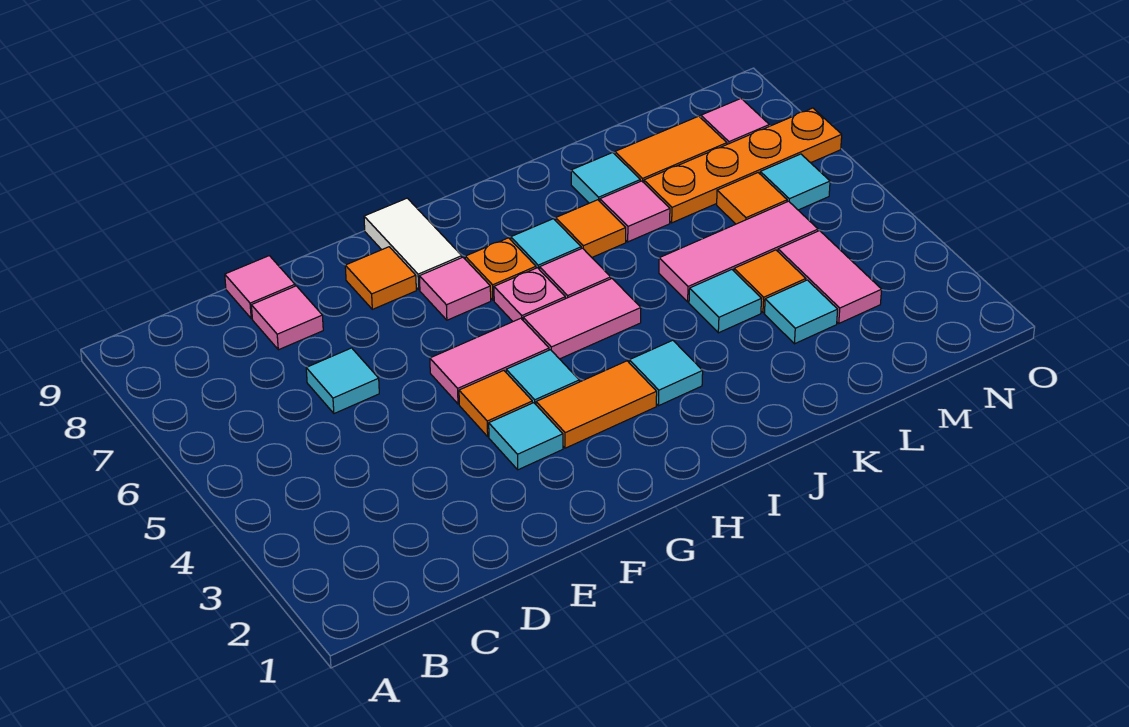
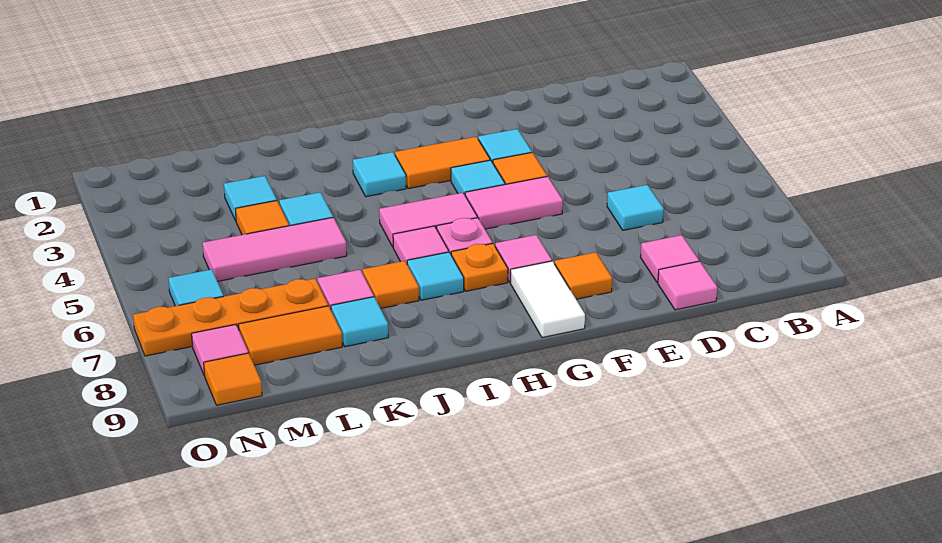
pink tile M3:M4 level 1 -> none
orange tile M6 level 1 -> orange tile N9 level 1

